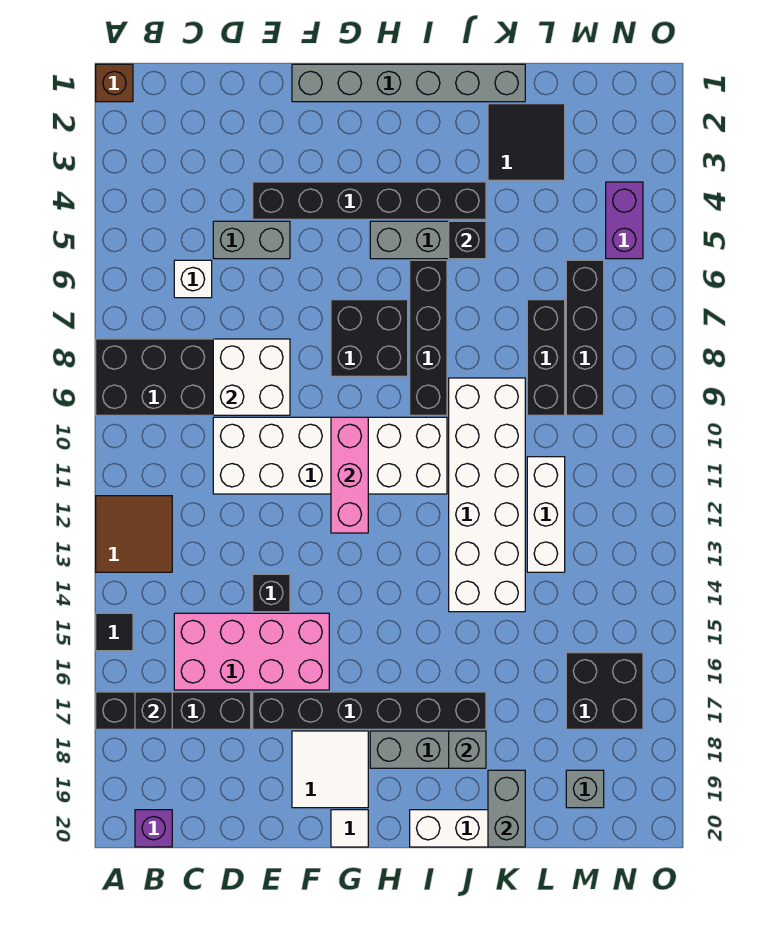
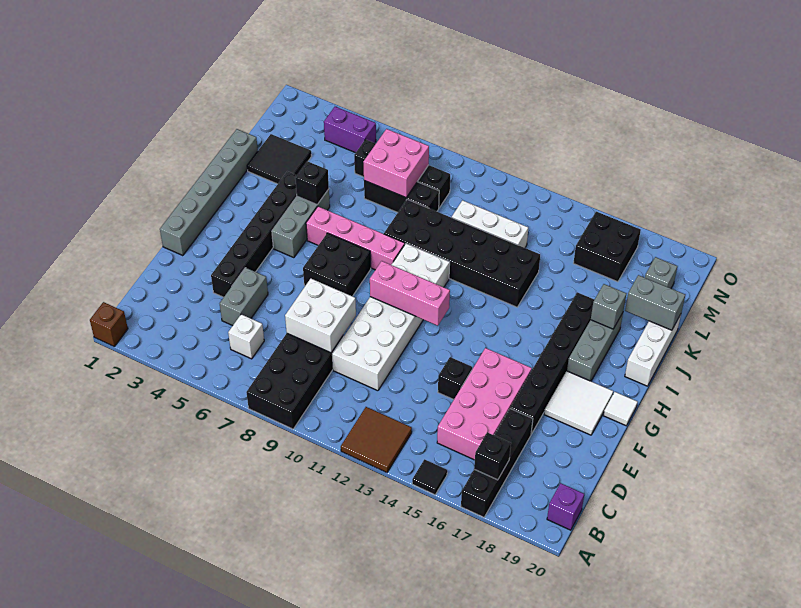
black brick I6:I9 level 1 -> pink brick I6:I9 level 1
white brick J9:K14 level 1 -> black brick J9:K14 level 1
none -> pink brick L7:M8 level 2

